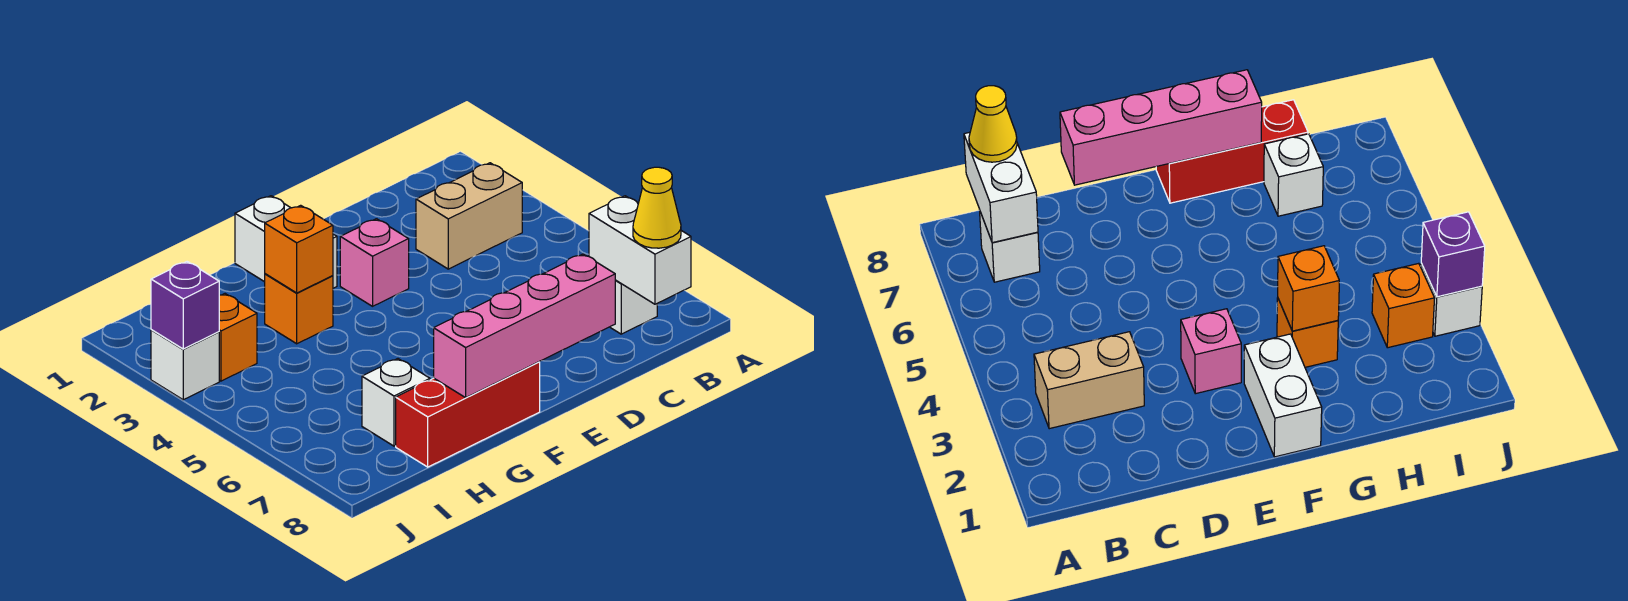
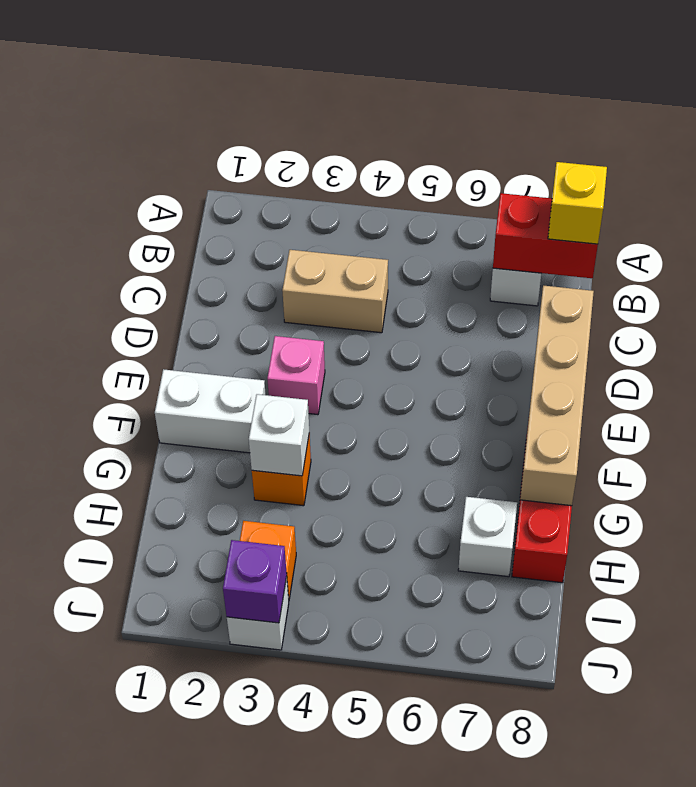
tan brick B3:C3 level 1 -> tan brick C3:C4 level 1
white brick B7:B8 level 2 -> red brick B7:B8 level 2
yellow cone B8 level 3 -> yellow brick B8 level 3
pink brick D8:G8 level 2 -> tan brick D8:G8 level 2
orange brick G3 level 2 -> white brick G3 level 2

